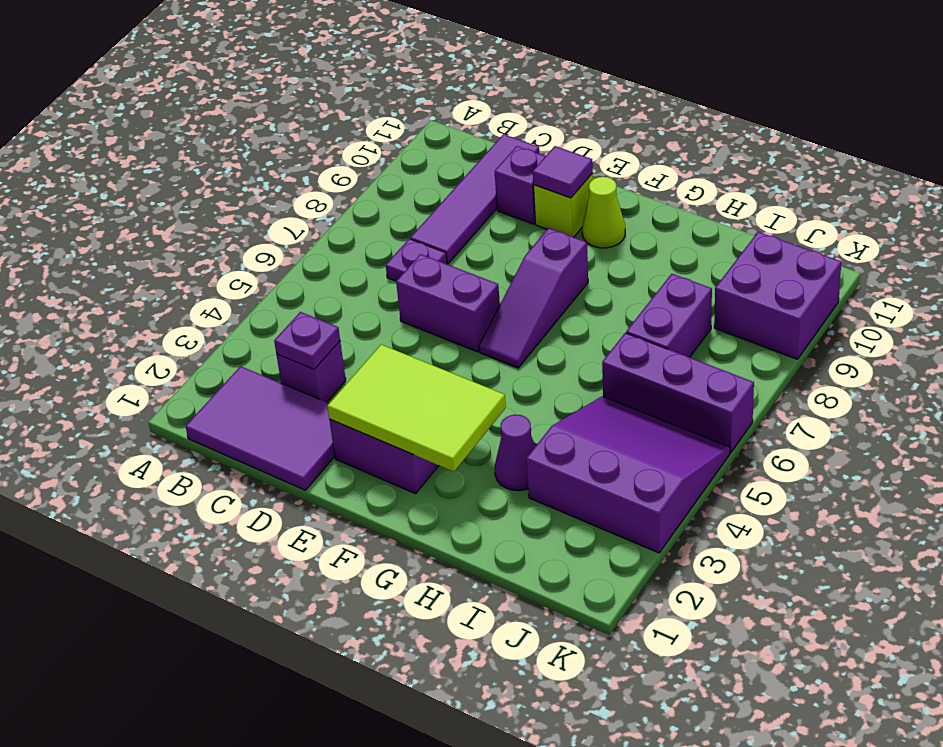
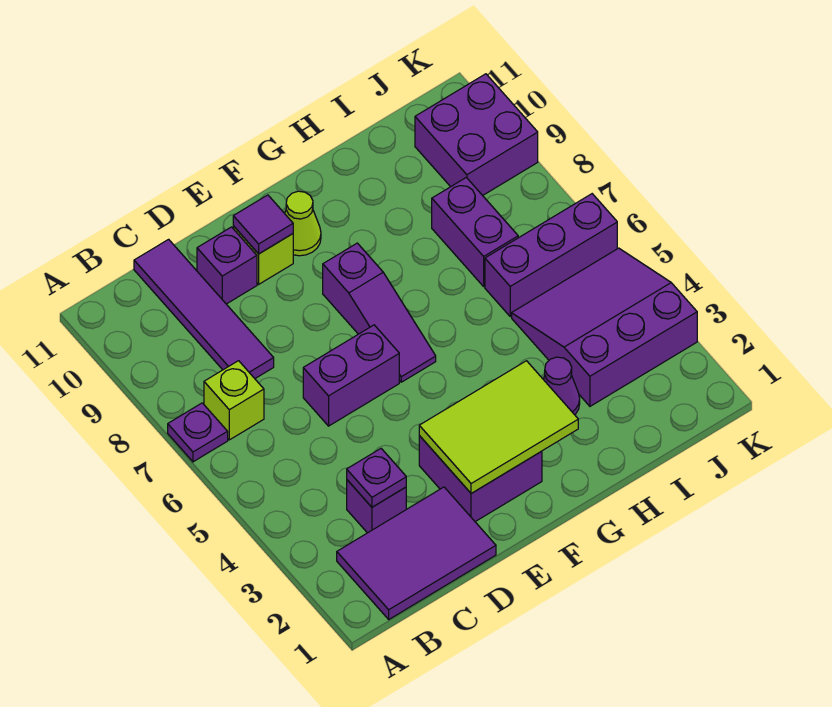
none -> lime brick B7 level 1
purple plate C7 level 1 -> purple plate A7 level 1

